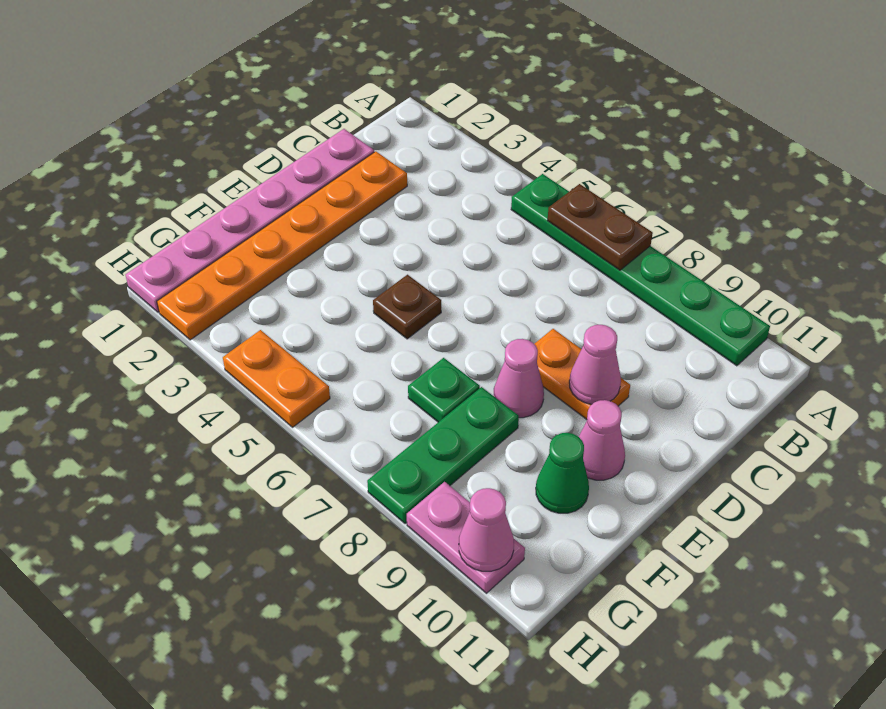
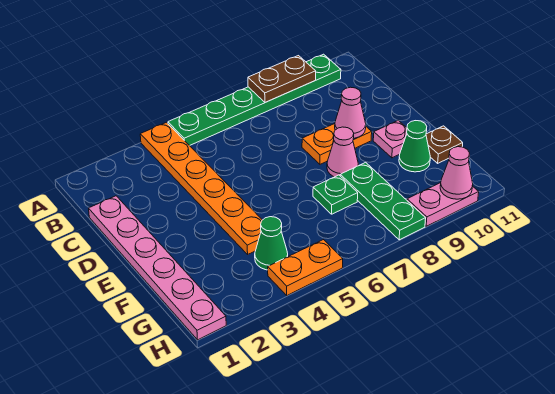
brown plate A6:A7 level 2 -> brown plate A8:A9 level 2
orange plate C2:H2 level 1 -> orange plate A4:F4 level 1
brown plate E5 level 1 -> brown plate F11 level 1
pink cone E10 level 1 -> pink plate E10 level 1
none -> green cone G4 level 1

